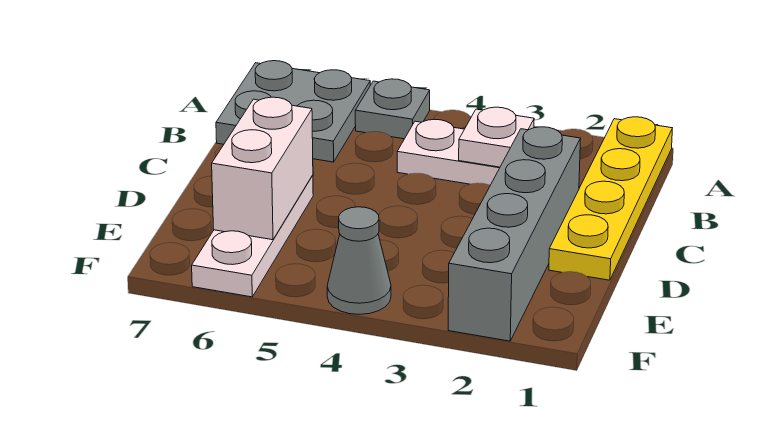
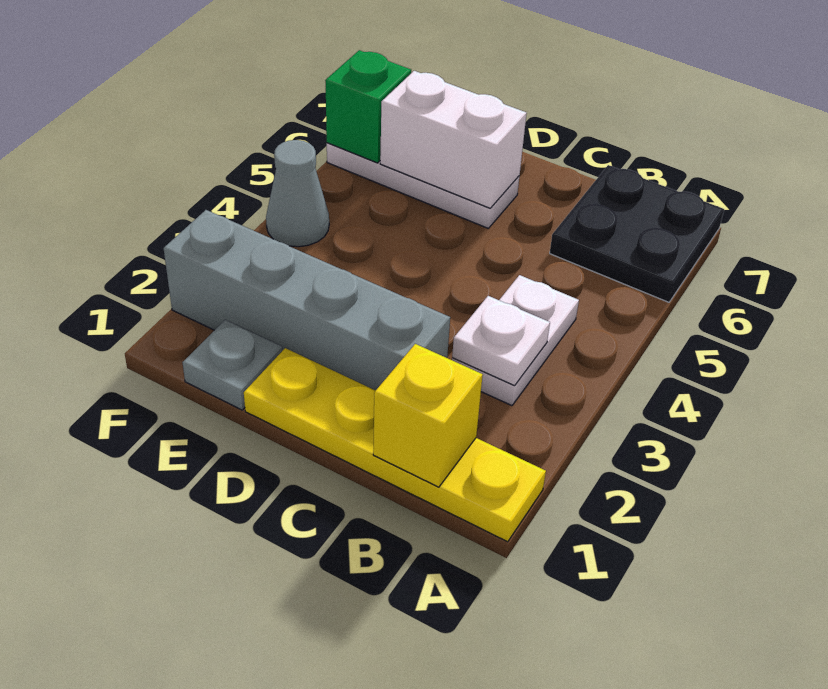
grey plate A5 level 1 -> grey plate E1 level 1
grey plate A6:B7 level 1 -> black plate A6:B7 level 1
none -> yellow brick B1 level 2
none -> green brick F6 level 2

